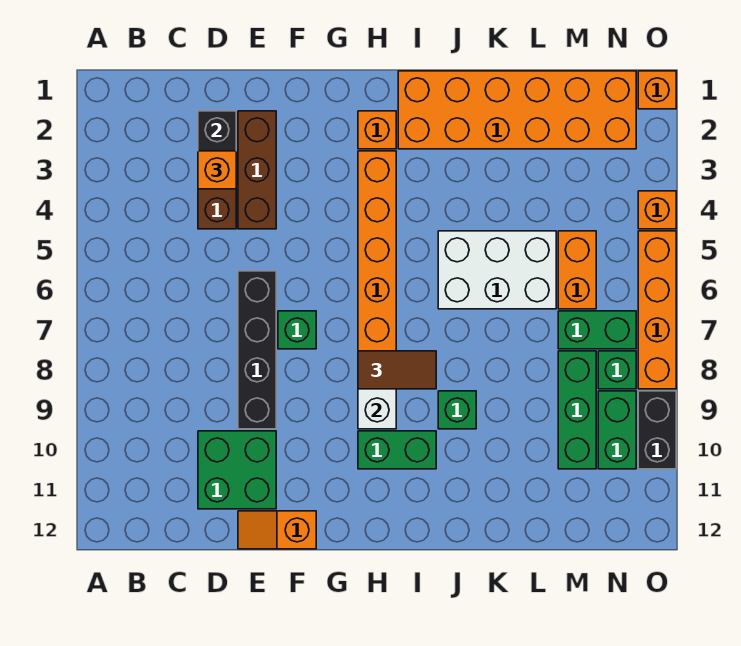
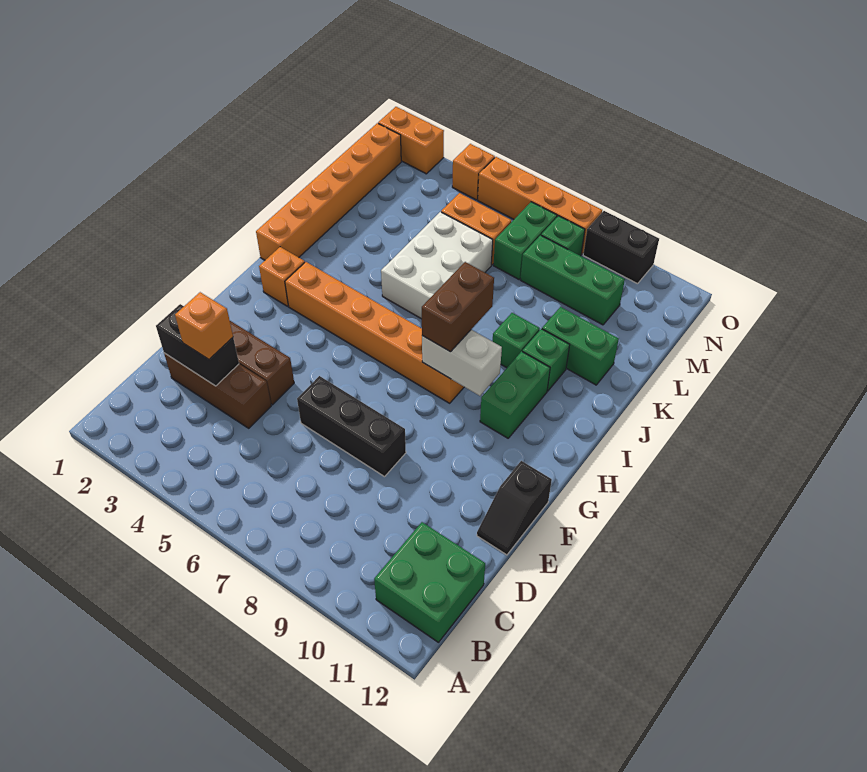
green brick D10:E11 level 1 -> green brick B11:C12 level 1
black brick E6:E9 level 1 -> black brick E6:E8 level 1
orange slope E12:F12 level 1 top F -> black slope E12:F12 level 1 top F
green brick F7 level 1 -> green brick J10 level 1
brown tile H8:I8 level 3 -> brown brick H8:I8 level 3
orange brick I1:N2 level 1 -> orange brick I1:N1 level 1
green brick N9:N10 level 1 -> green brick K10:K11 level 1
orange brick O1 level 1 -> orange brick O1:O2 level 1

